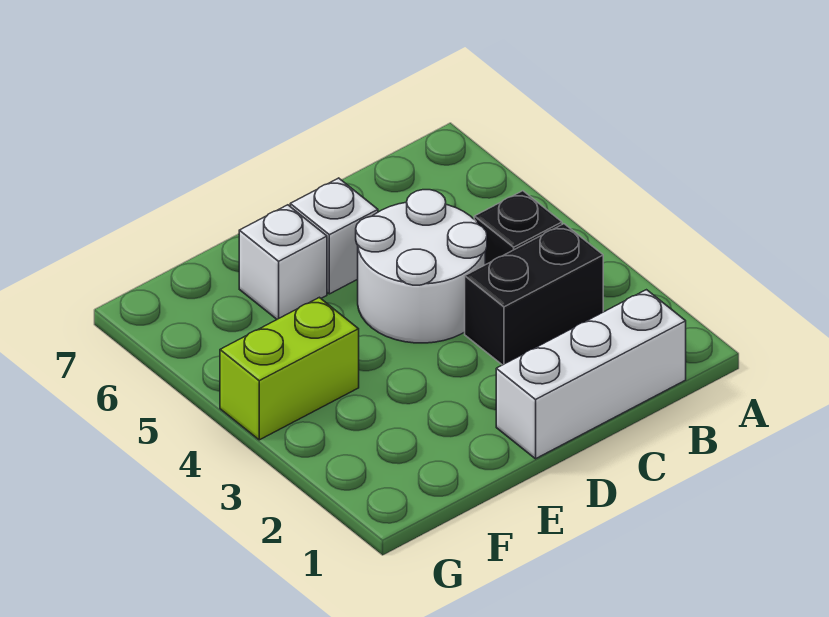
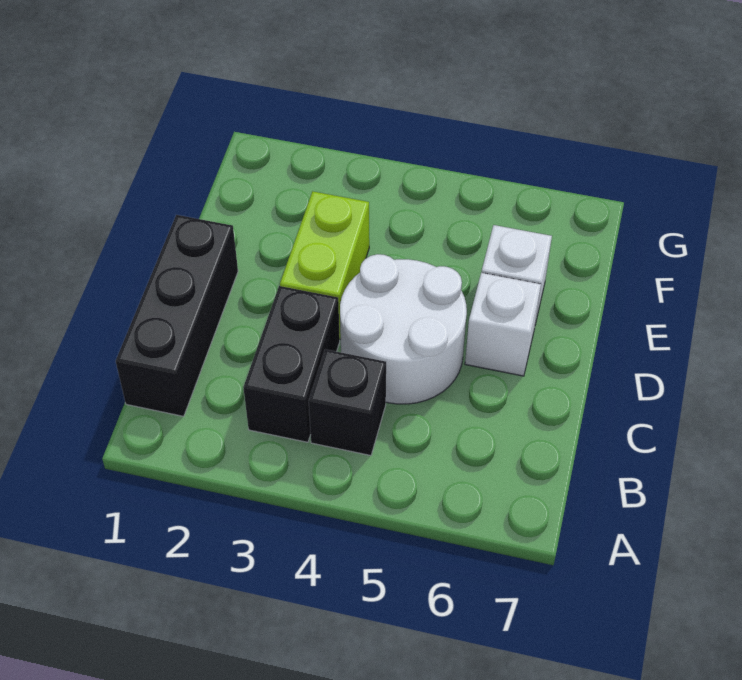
white brick B1:D1 level 1 -> black brick B1:D1 level 1
lime brick F4:G4 level 1 -> lime brick D3:E3 level 1

